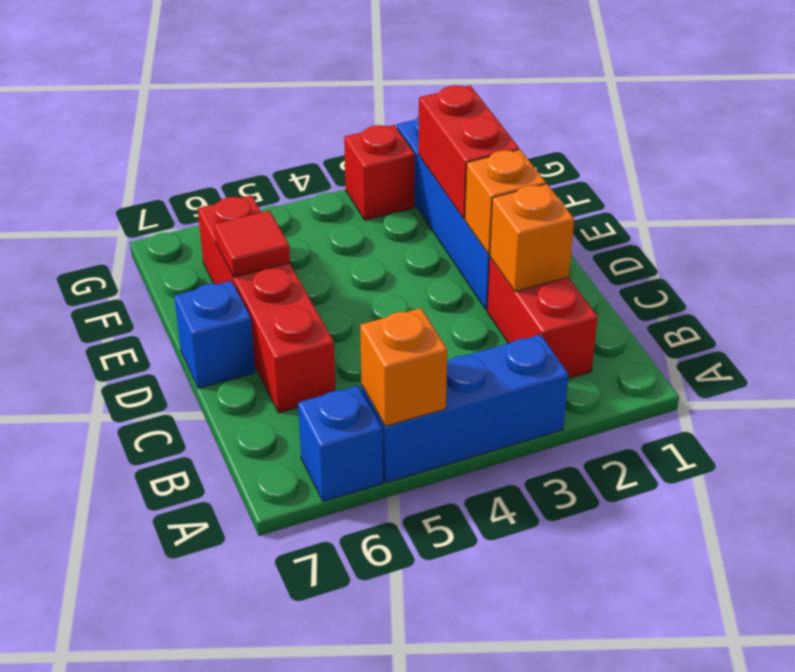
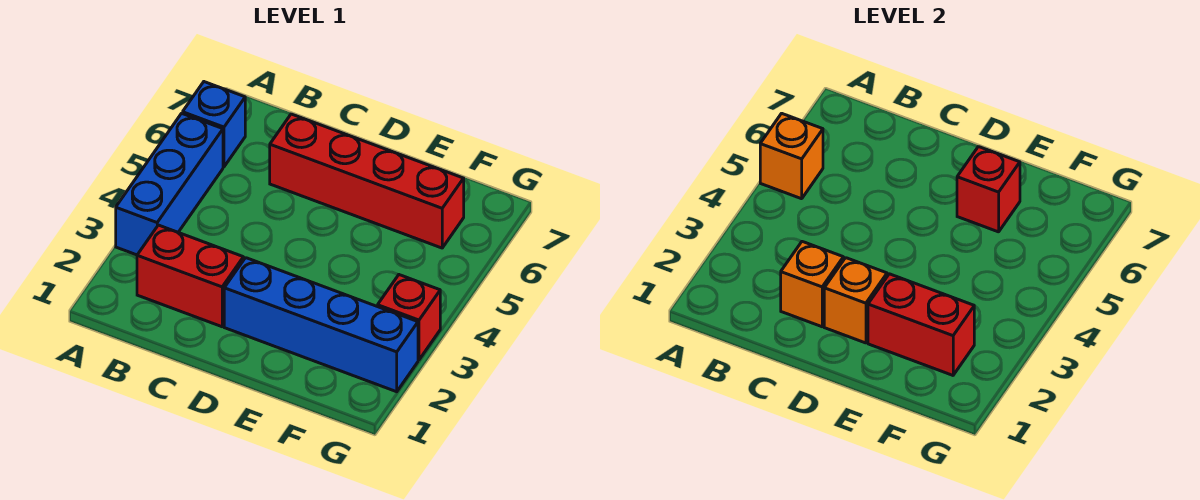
blue brick D7 level 1 -> none
red tile E6 level 2 -> red brick E6 level 2

